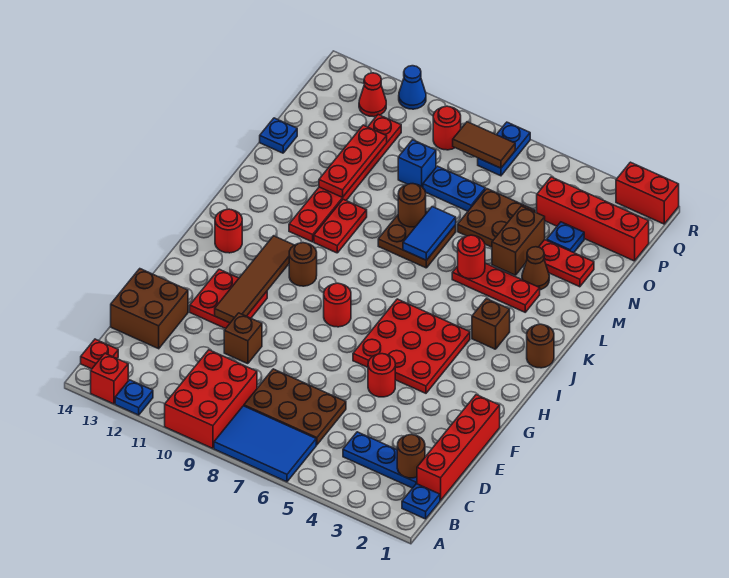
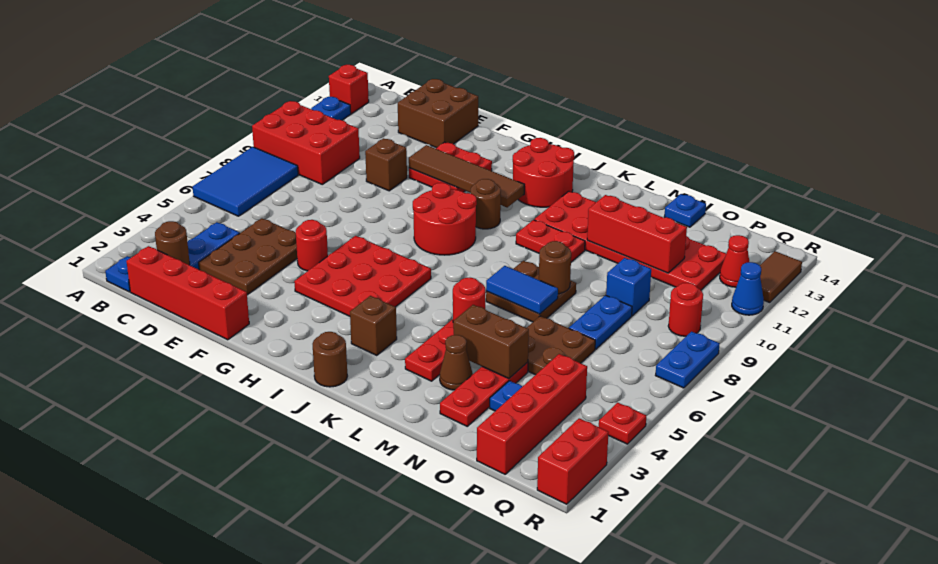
red plate B14 level 1 -> red plate R4 level 1
brown plate C6:D8 level 1 -> brown plate D3:E5 level 1
red round brick H8 level 1 -> red round brick H8:I9 level 1
red round brick I13 level 1 -> red round brick I12:J13 level 1
red plate K11:P11 level 1 -> red plate K11:P12 level 1
red plate M11:O11 level 2 -> red brick M11:O11 level 2
blue plate Q7:R7 level 1 -> blue plate R7:R8 level 1
brown tile Q7:Q8 level 2 -> brown tile R12:R13 level 1

